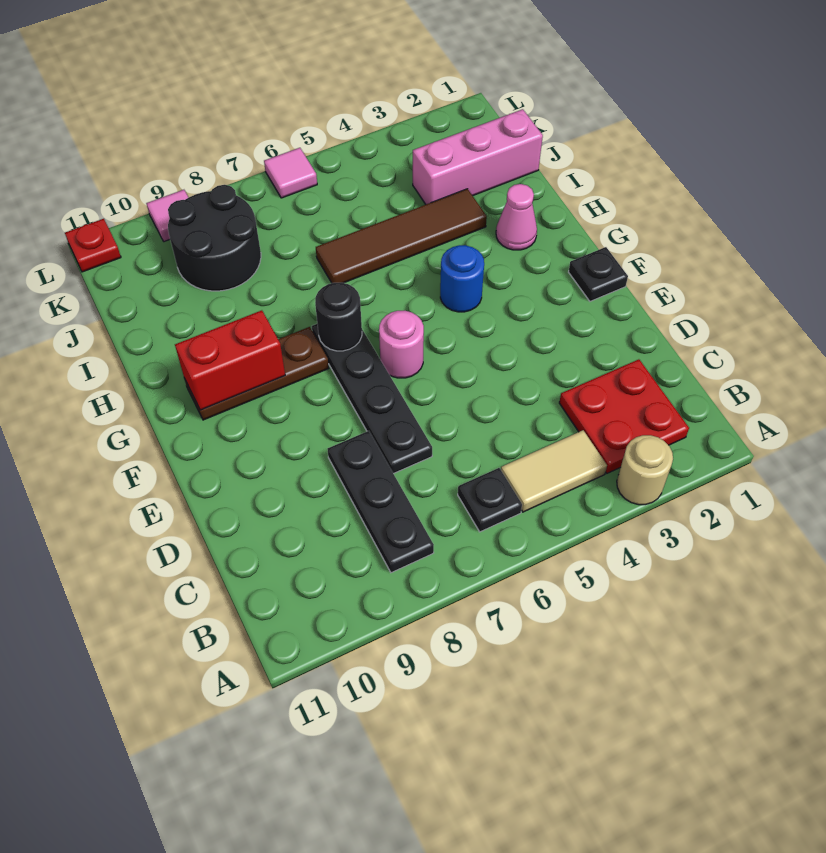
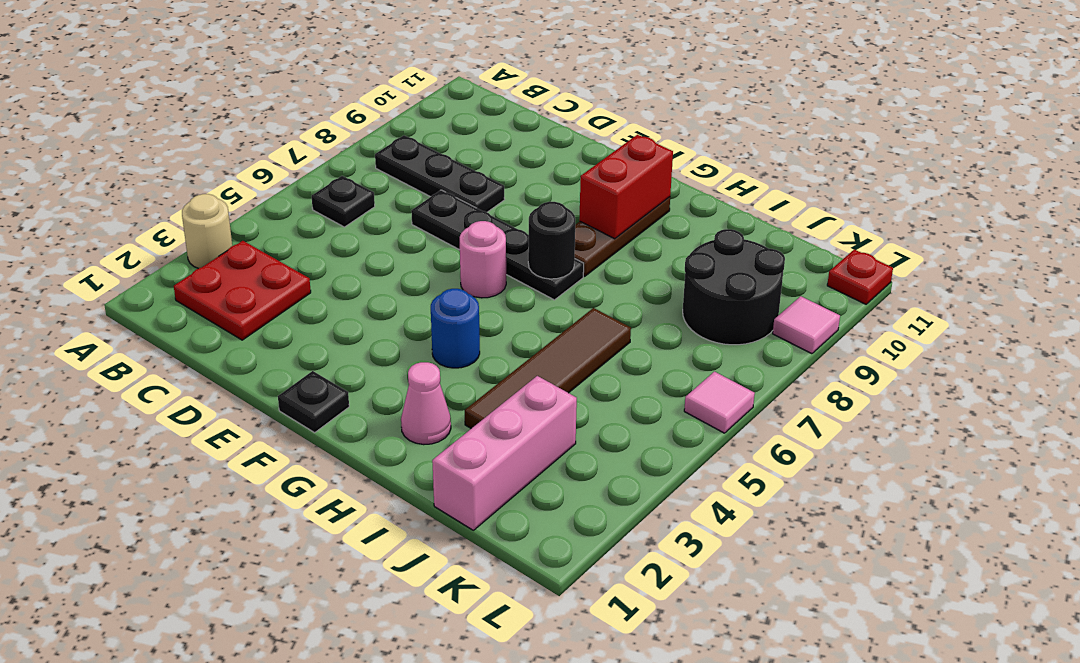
tan tile B4:B5 level 1 -> none

